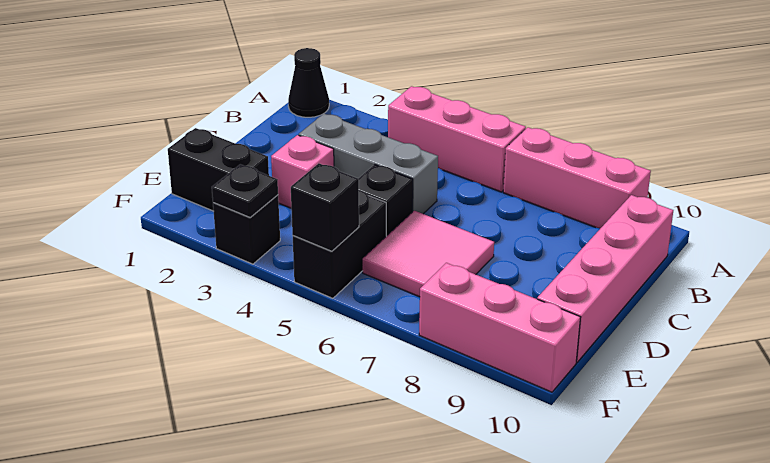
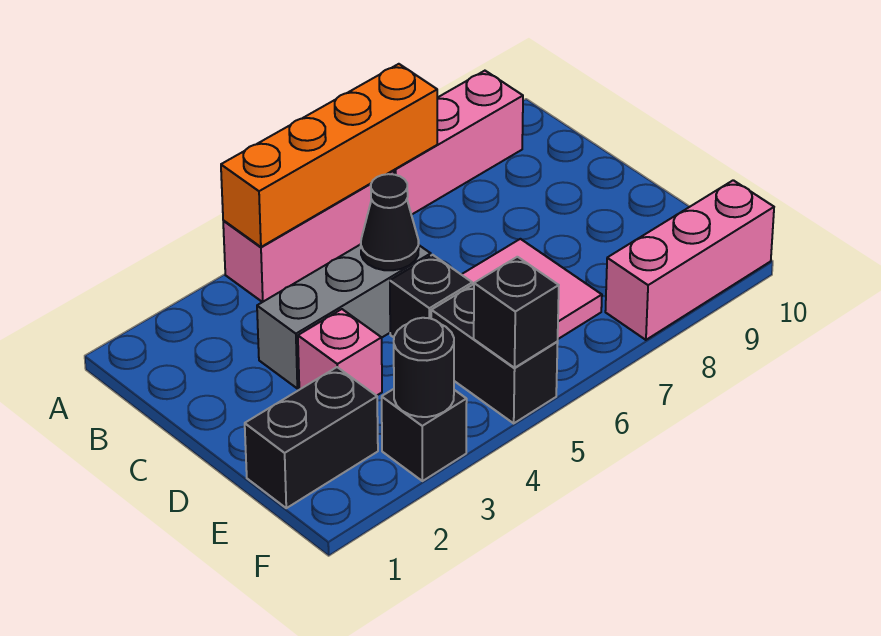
black cone A1 level 1 -> black cone C5 level 2
none -> orange brick A4:A7 level 2
pink brick B10:E10 level 1 -> none
black plate F3 level 2 -> black round brick F3 level 2

